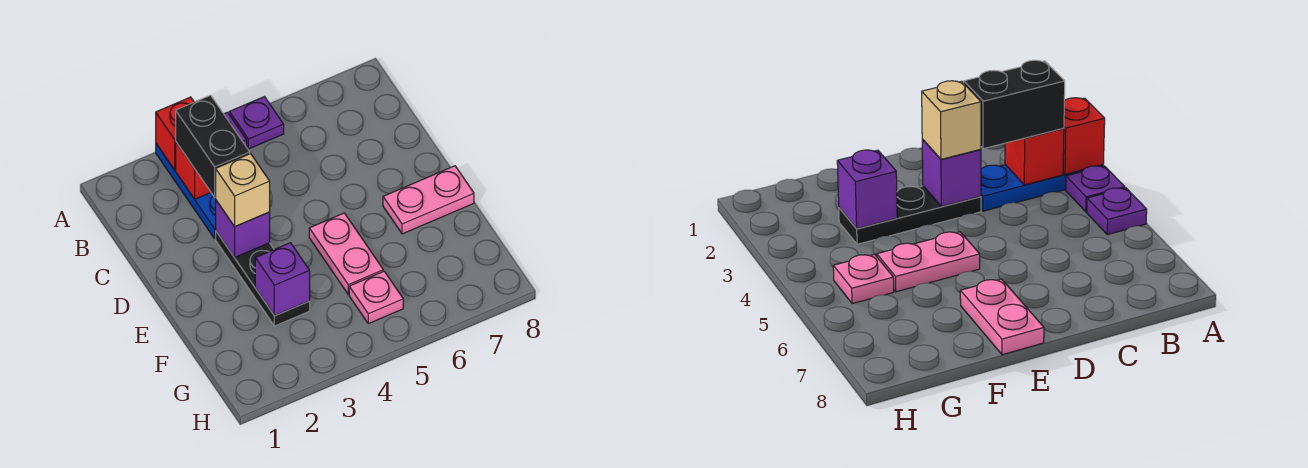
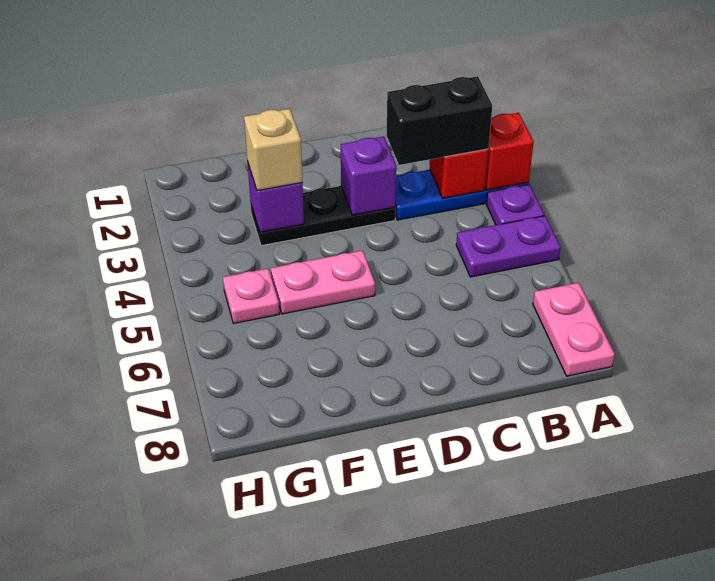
purple plate A5 level 1 -> purple plate A5:B5 level 1
tan brick D3 level 3 -> tan brick F3 level 3
pink plate E7:E8 level 1 -> pink plate A7:A8 level 1

